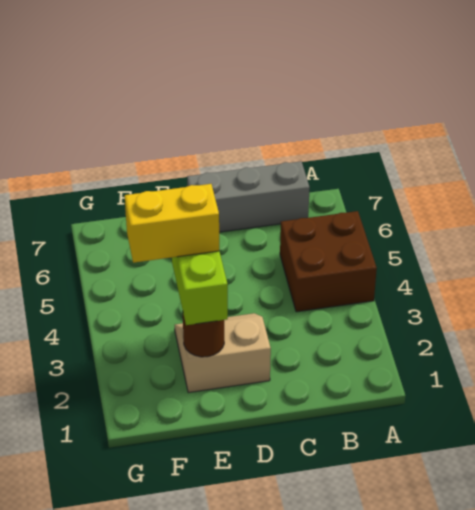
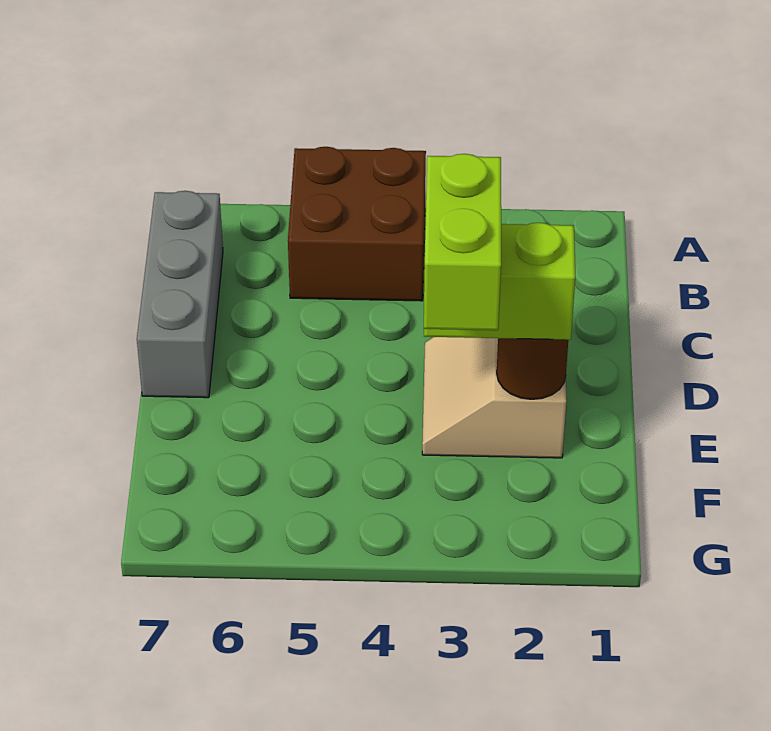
yellow brick E3:F3 level 4 -> lime brick E3:F3 level 4

